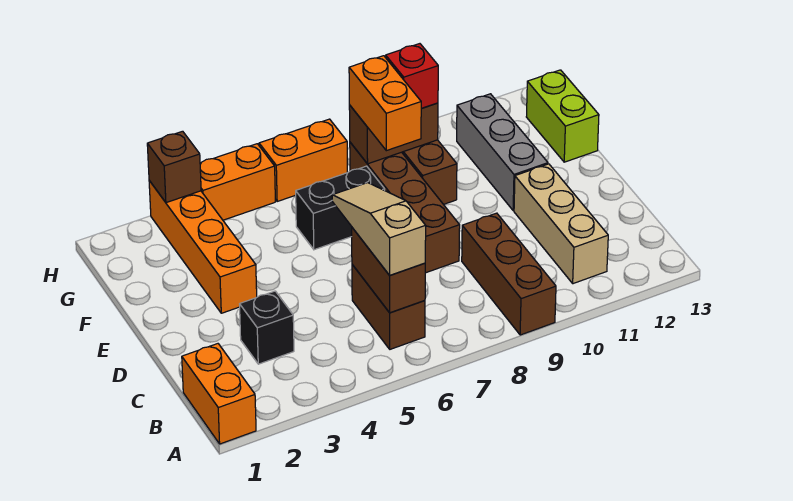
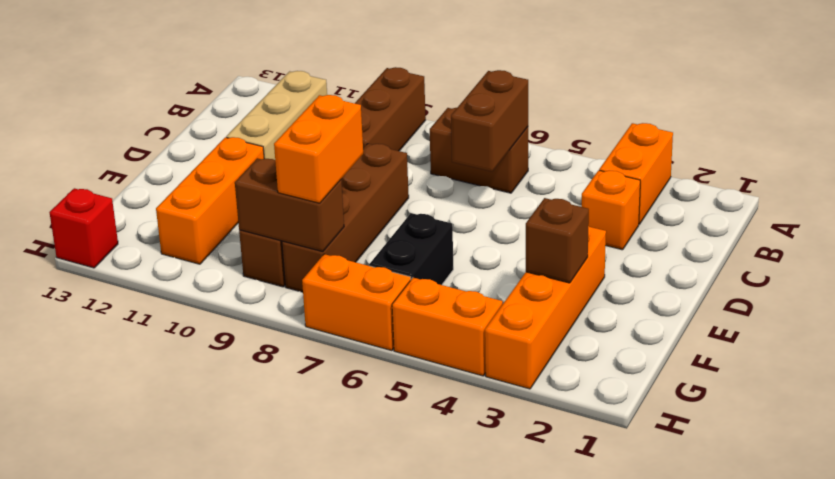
orange brick A1:B1 level 1 -> orange brick A3:B3 level 1
brown brick B6:C6 level 1 -> brown brick B6:B7 level 1
tan slope B6:D6 level 3 top B -> none
black brick C3 level 1 -> orange brick C3 level 1
grey brick E11:G11 level 1 -> orange brick E11:G11 level 1
black brick F6:F7 level 1 -> black brick F6:G6 level 1
lime brick F13:G13 level 1 -> none
red brick G9 level 3 -> red brick H13 level 1
brown brick H3 level 2 -> brown brick F3 level 2

